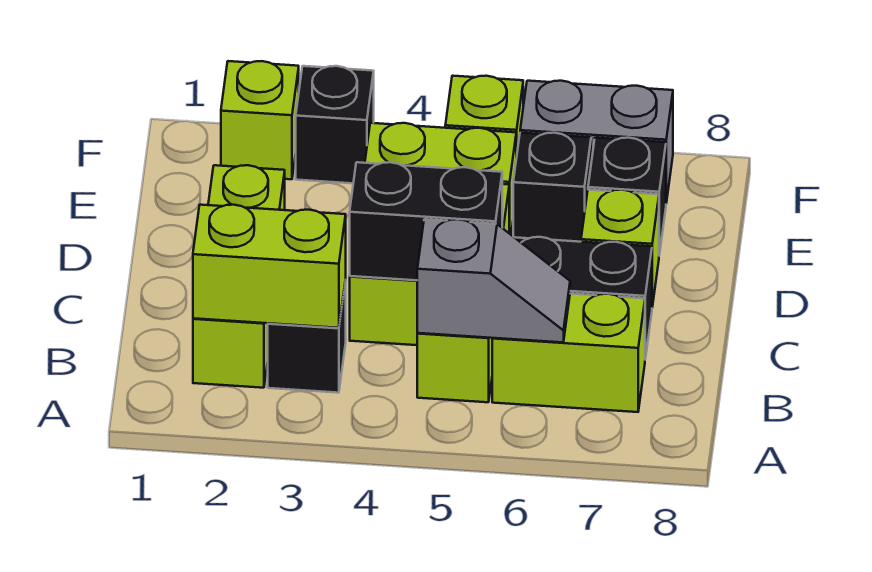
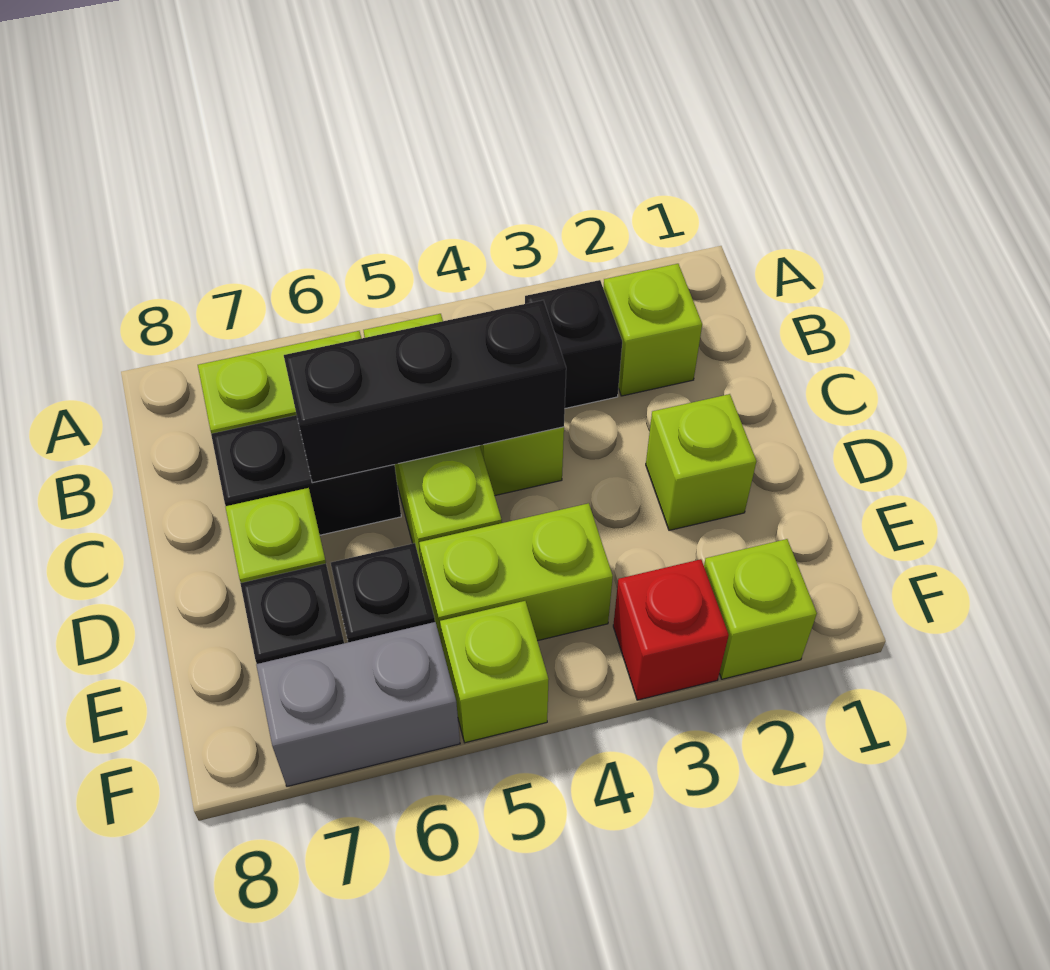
lime brick B2:B3 level 2 -> none
grey slope B5:B6 level 2 top 5 -> none
black brick C4:C5 level 2 -> black brick C4:C6 level 2
black brick F3 level 1 -> red brick F3 level 1

